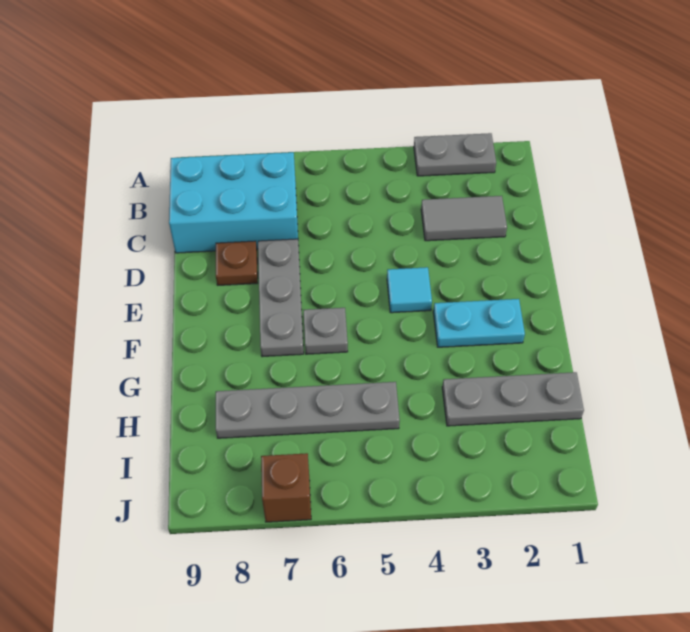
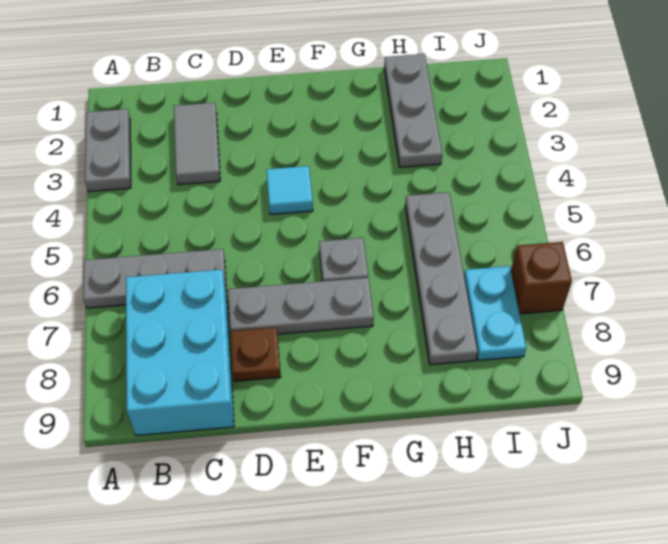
none -> grey plate A6:C6 level 1
cyan plate F2:F3 level 1 -> cyan plate I7:I8 level 1

